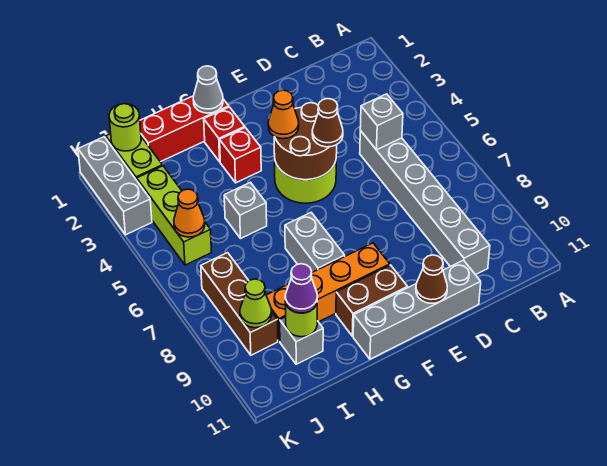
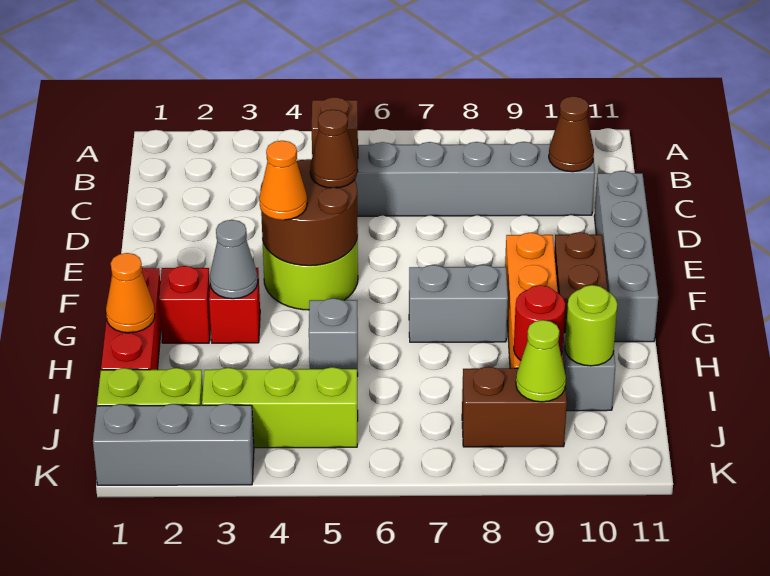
grey brick C5 level 2 -> brown brick C5 level 2
brown cone E11 level 2 -> brown cone C10 level 2
grey cone G1 level 2 -> grey cone G3 level 2
none -> red round brick I9 level 2
purple cone I10 level 3 -> none
lime round brick J1 level 2 -> none
orange cone J5 level 2 -> orange cone H1 level 2
brown brick J7:J9 level 1 -> brown brick J8:J9 level 1

